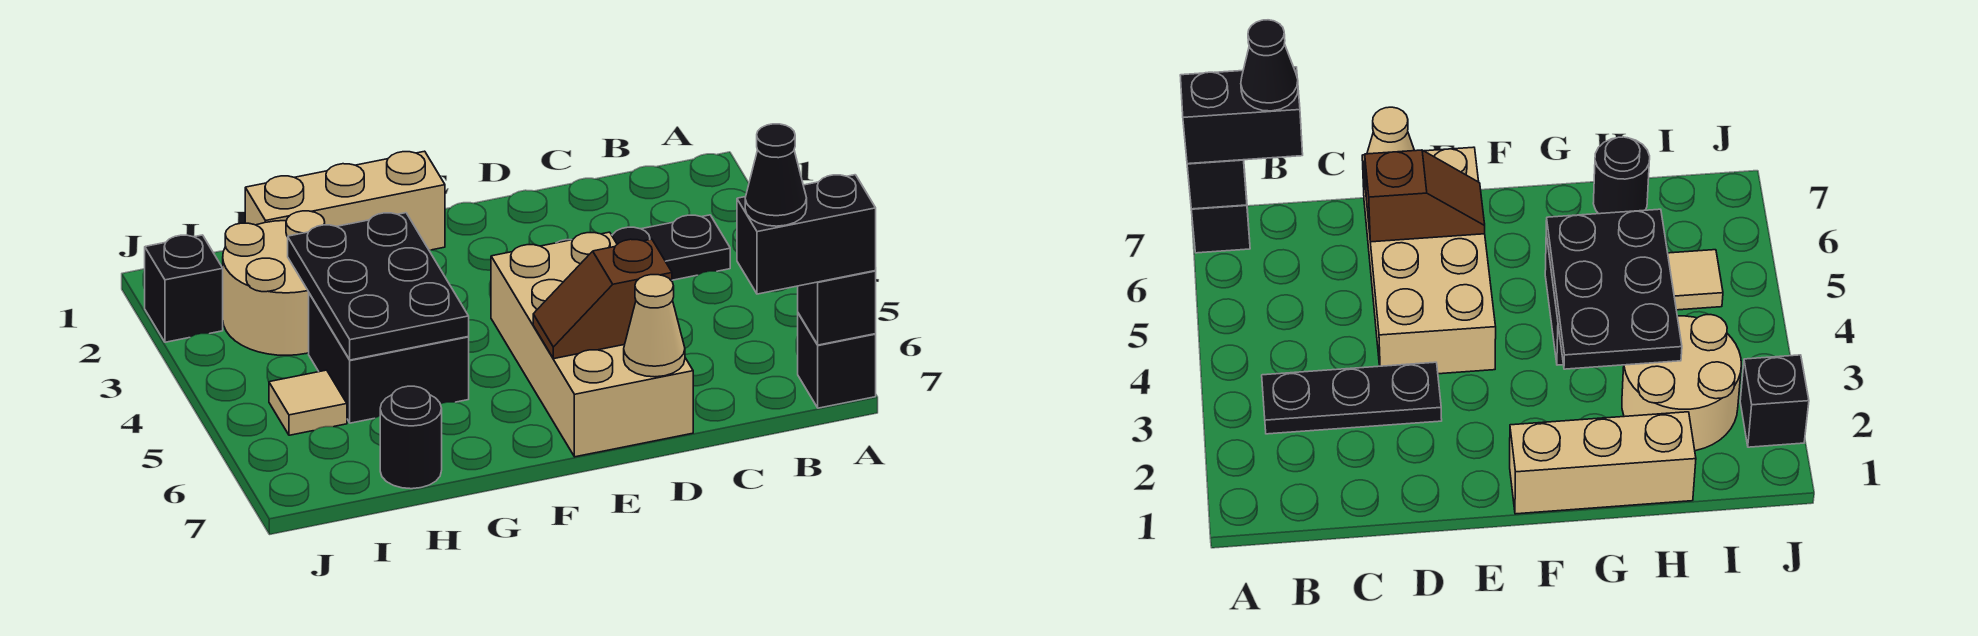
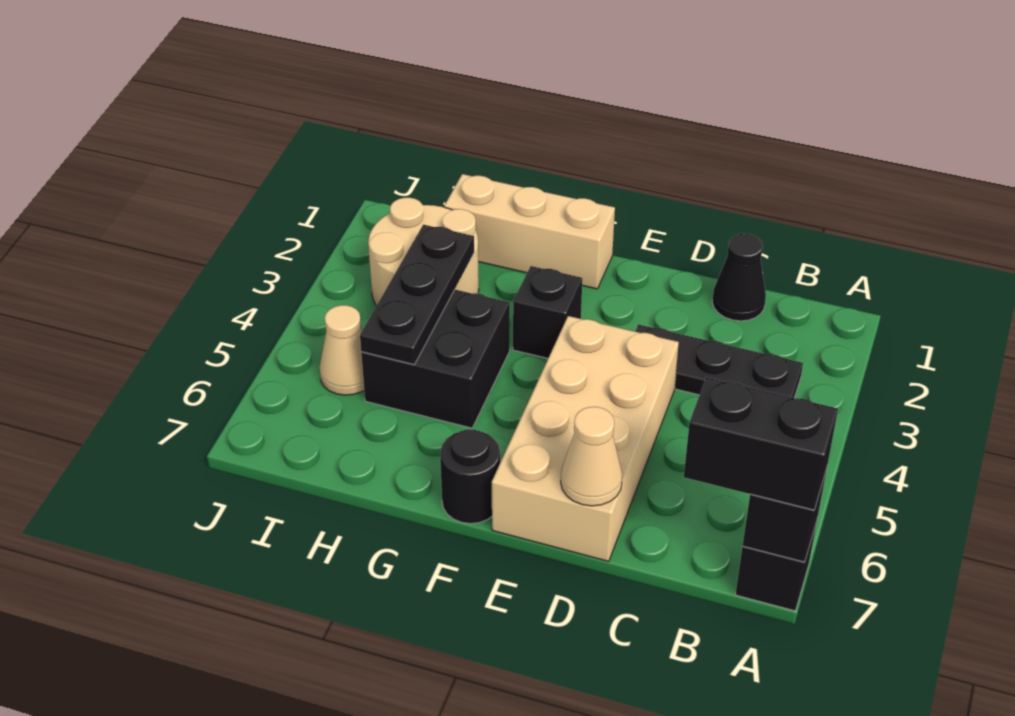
black cone B7 level 4 -> black cone C1 level 1
brown slope D6:E6 level 2 top D -> none
black plate G3:H5 level 2 -> black plate H3:H5 level 2
black round brick H7 level 1 -> black round brick F7 level 1
tan tile I5 level 1 -> tan cone I5 level 1
black brick J2 level 1 -> black brick F3 level 1

